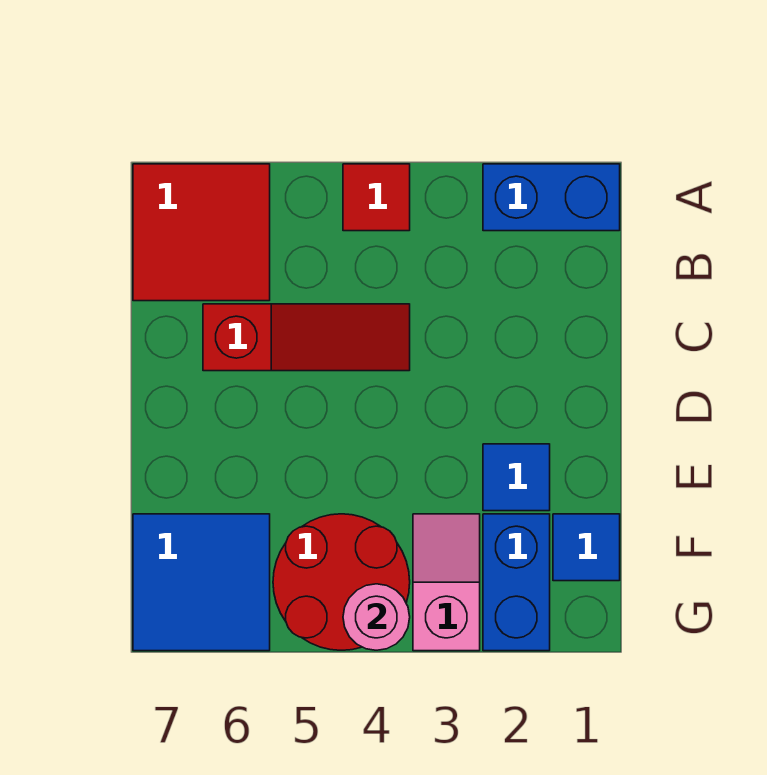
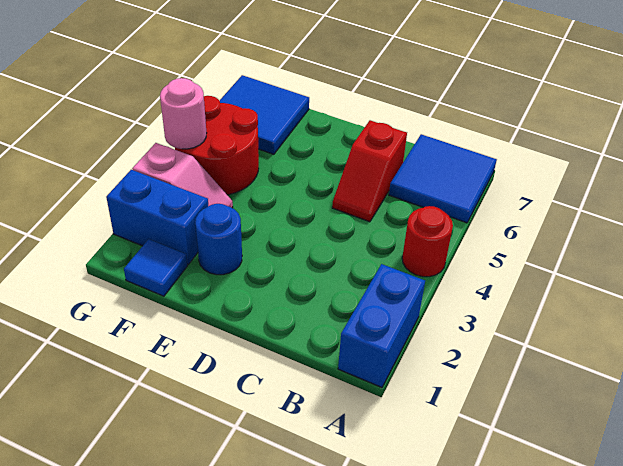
red tile A4 level 1 -> red round brick A4 level 1
red tile A6:B7 level 1 -> blue tile A6:B7 level 1
red slope C4:C6 level 1 top 6 -> red slope C5:C6 level 1 top 6
blue tile E2 level 1 -> blue round brick E2 level 1

